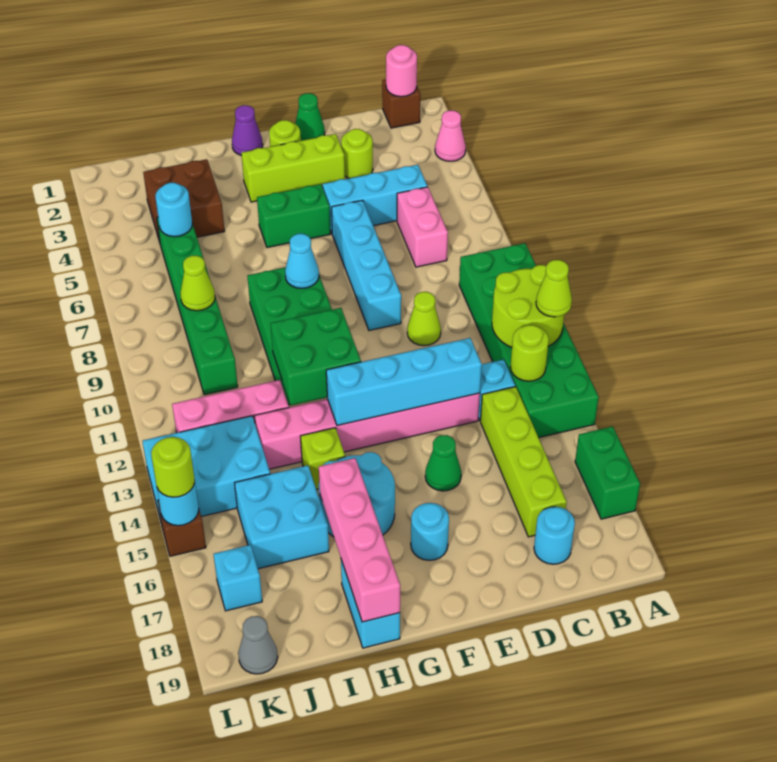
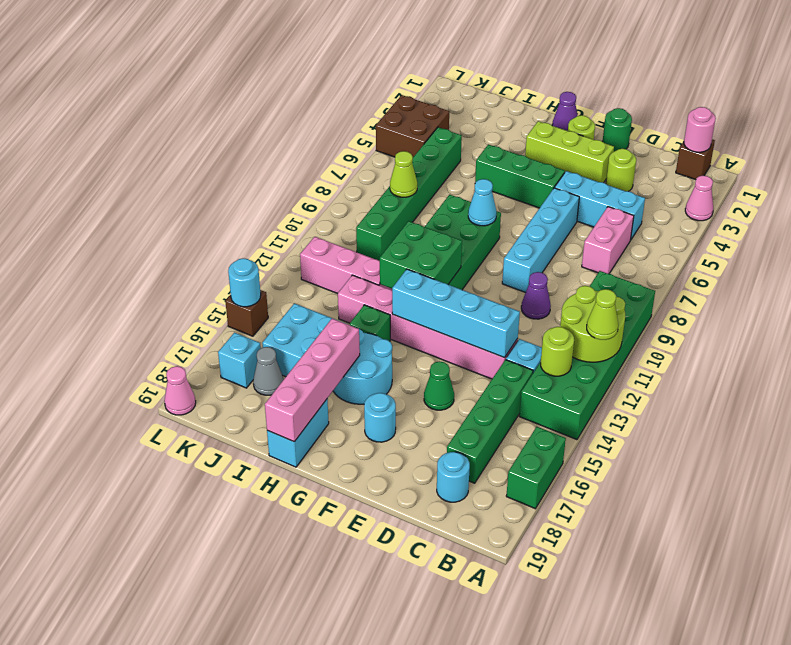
lime brick C14:C17 level 1 -> green brick C14:C17 level 1
lime cone D10 level 1 -> purple cone D10 level 1
green cone E1 level 1 -> green round brick E1 level 1
green brick F5:G5 level 1 -> green brick F5:H5 level 1
lime brick H14 level 1 -> green brick H14 level 1
brown brick I3:J4 level 1 -> brown brick K4:L5 level 1
cyan round brick J5 level 2 -> none
cyan brick J13:L14 level 1 -> none
grey cone K19 level 1 -> grey cone J17 level 1
lime round brick L15 level 3 -> none
none -> pink cone L19 level 1

